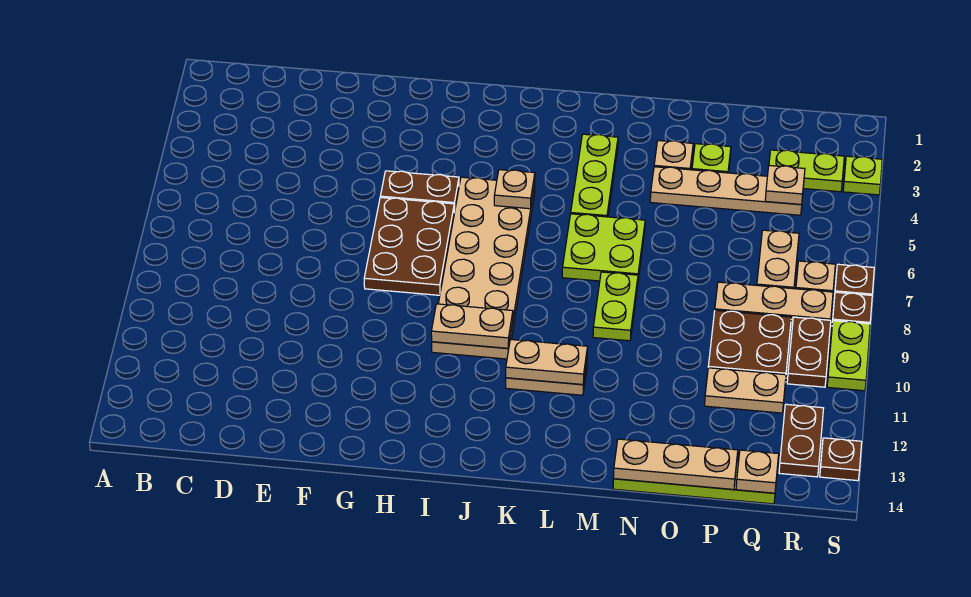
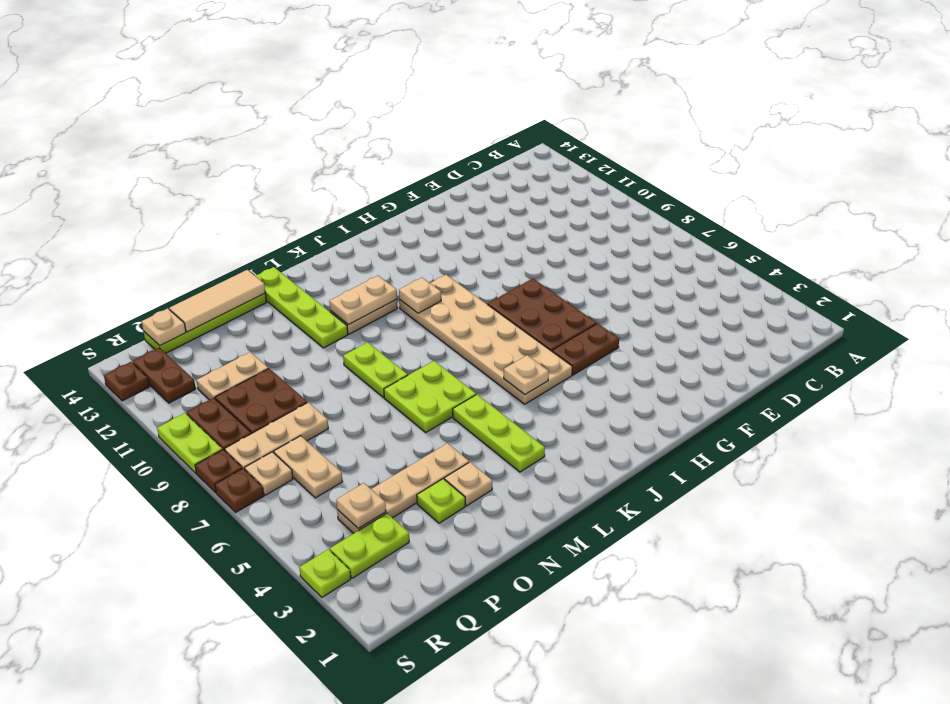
tan plate I10:J10 level 2 -> tan plate J10 level 2
none -> lime plate M11:M14 level 1
tan plate N14:P14 level 2 -> tan tile N14:P14 level 2

